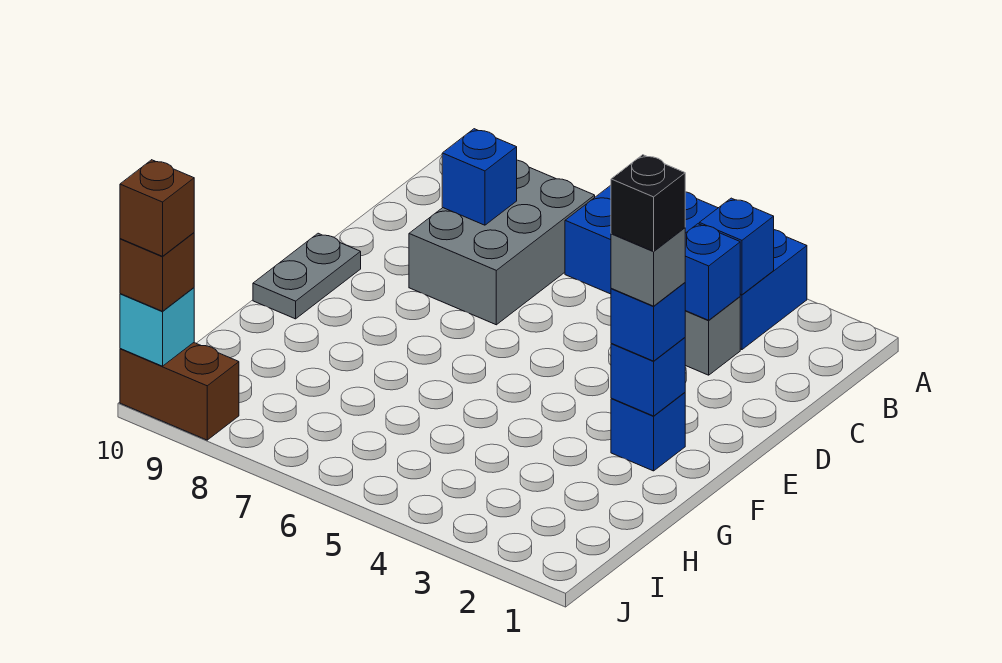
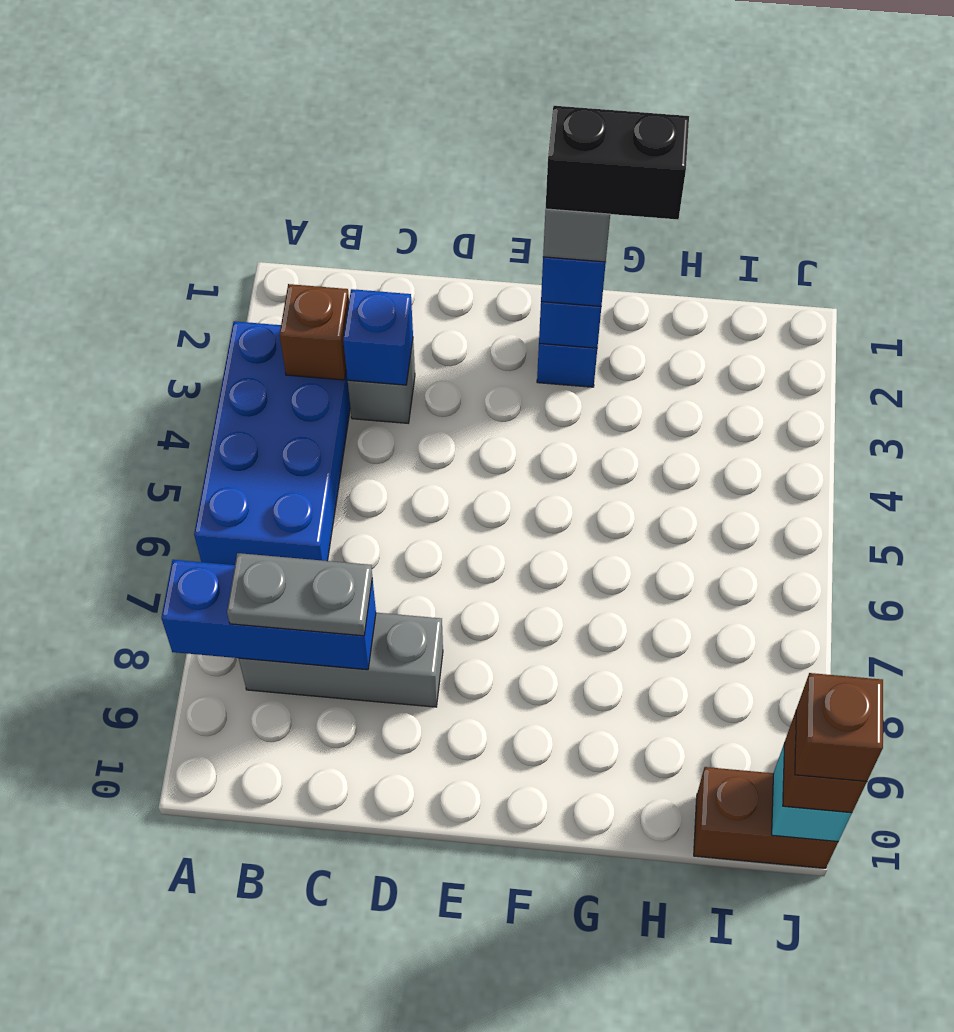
blue brick B3 level 2 -> brown brick B3 level 2
grey brick B7:D8 level 1 -> grey brick B8:D8 level 1
blue brick C8 level 2 -> blue brick A8:C8 level 2
grey plate E10:F10 level 1 -> grey plate B8:C8 level 3
black brick F2 level 5 -> black brick F2:G2 level 5
brown brick J9:J10 level 1 -> brown brick I10:J10 level 1

